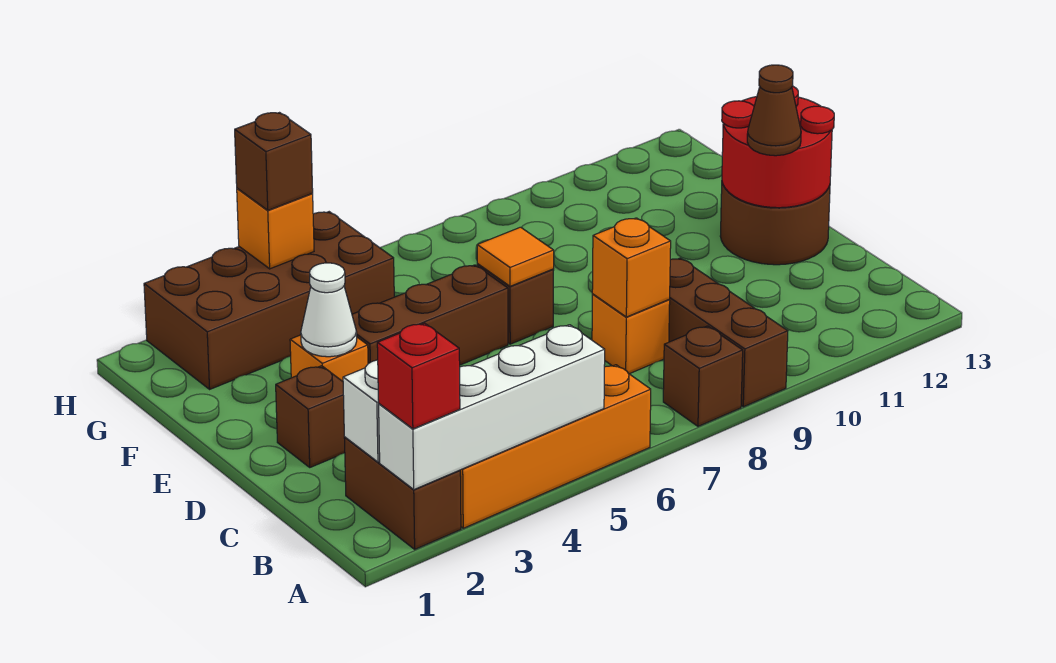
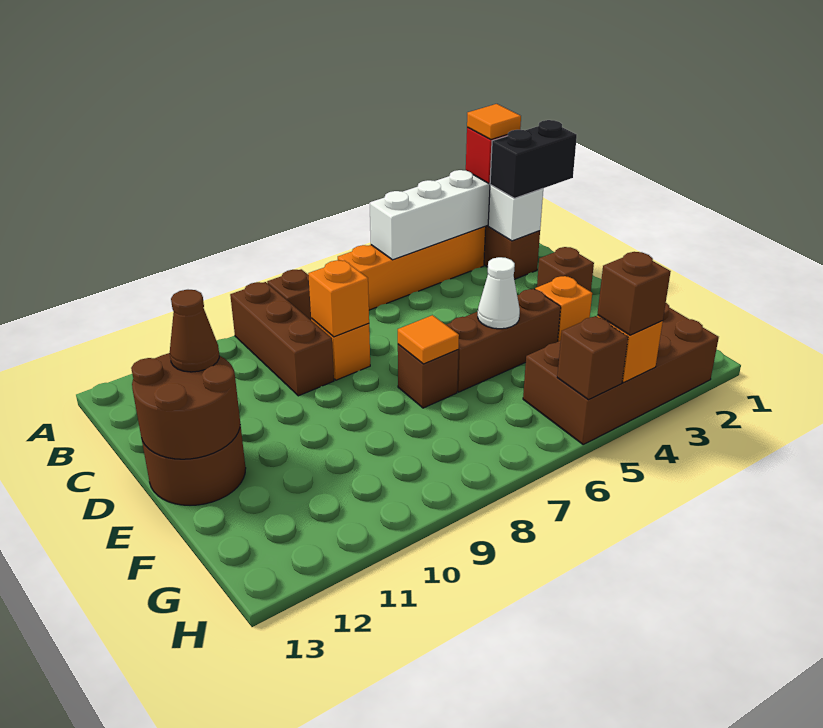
none -> orange tile A2 level 4
none -> black brick B1:B2 level 3
red round brick D12:E13 level 2 -> brown round brick D12:E13 level 2
white cone E3 level 2 -> white cone E5 level 2
none -> brown brick H5 level 2

